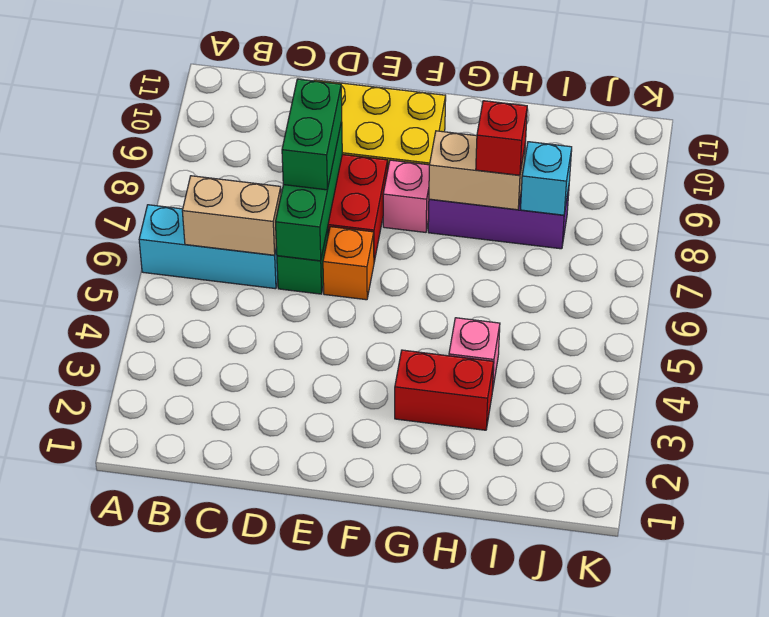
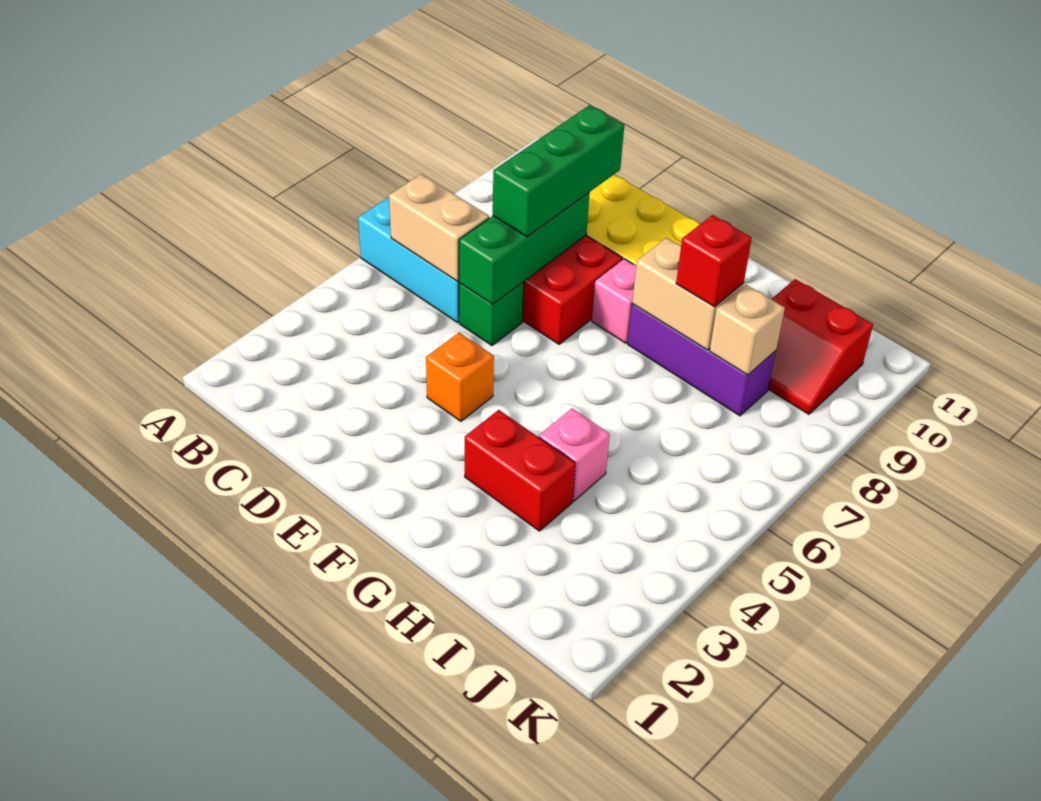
green brick D7:D8 level 3 -> green brick D7:D9 level 3
orange brick E6 level 1 -> orange brick E4 level 1
cyan brick I8 level 2 -> tan brick I8 level 2
none -> red slope I9:J10 level 1 top 10

